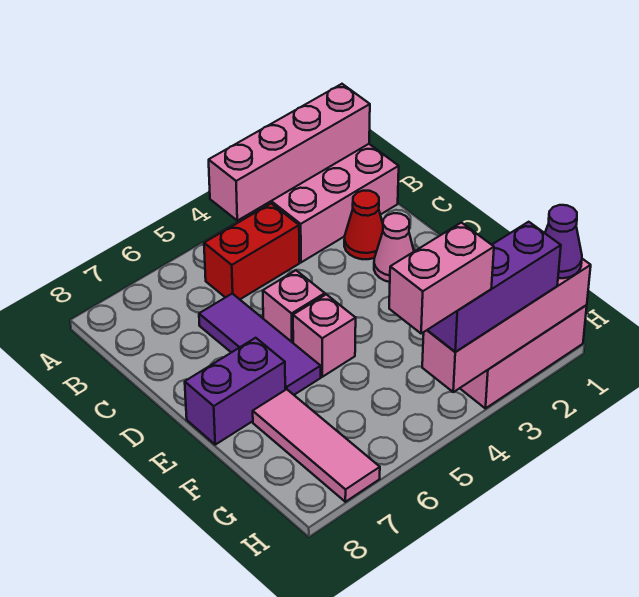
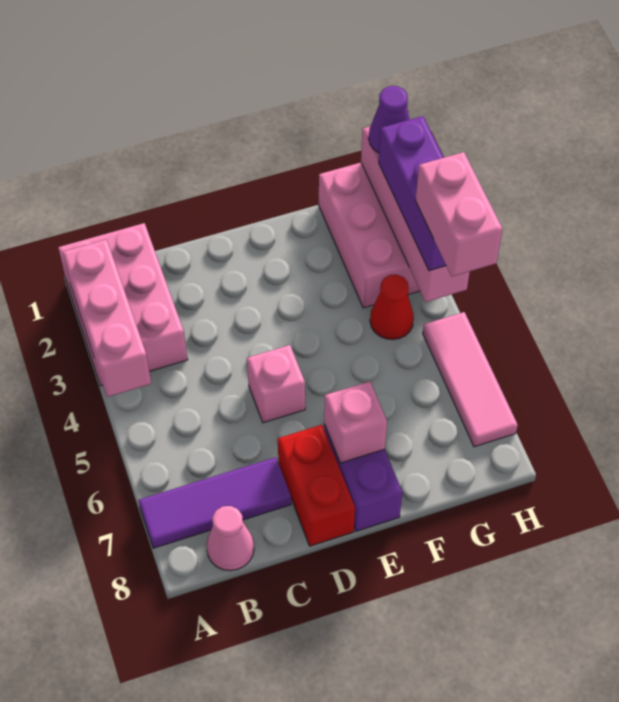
pink brick A1:A4 level 2 -> pink brick A2:A4 level 2
red brick B4:B5 level 1 -> red brick D7:D8 level 1
red cone C2 level 1 -> red cone G4 level 1
purple tile C6:E6 level 1 -> purple tile A7:C7 level 1
pink cone D2 level 1 -> pink cone B8 level 1
pink brick E5 level 1 -> pink brick E7 level 2
pink tile F7:H7 level 1 -> pink tile H5:H7 level 1

